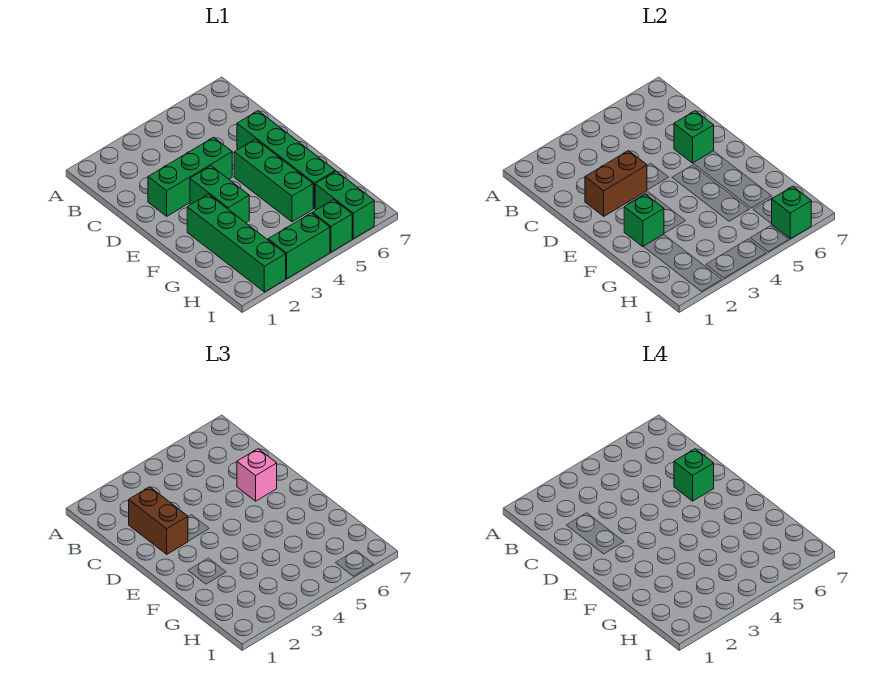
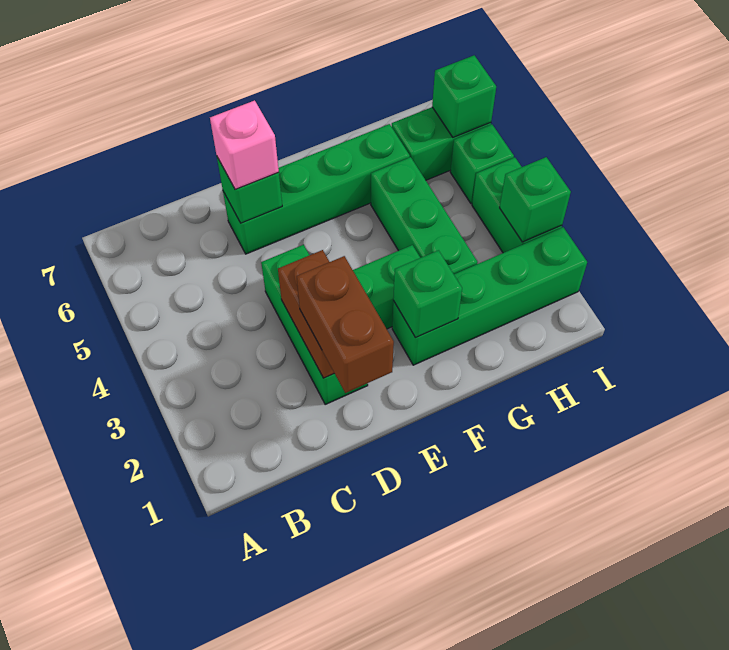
brown brick C2:D2 level 3 -> brown brick D1:D2 level 3
green brick D6 level 4 -> green brick I3 level 2
green brick E5:G5 level 1 -> green brick G3:G5 level 1

